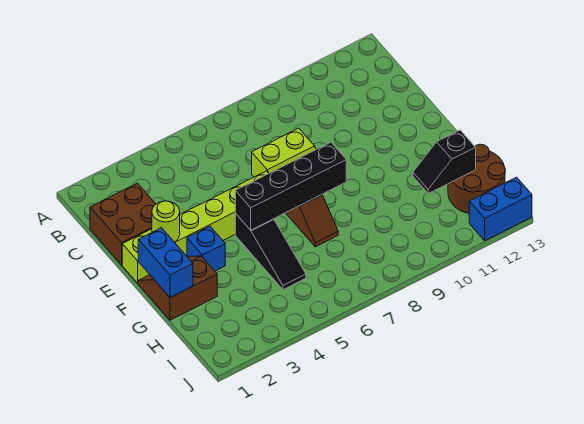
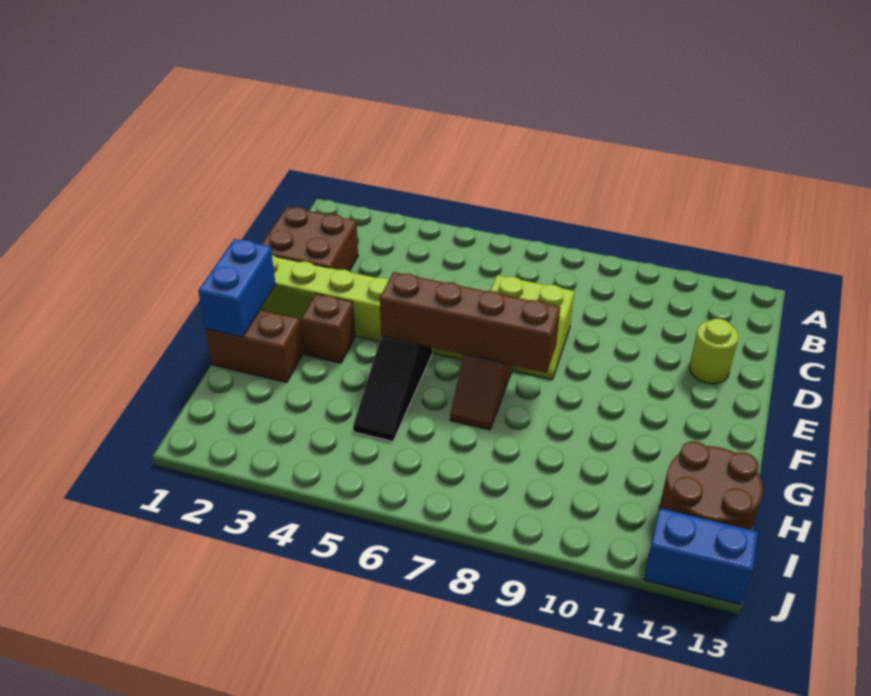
lime round brick E2 level 2 -> lime round brick D12 level 1
blue brick F3 level 1 -> brown brick F3 level 1
black brick F5:F8 level 2 -> brown brick F5:F8 level 2
black slope H11:H12 level 2 top 12 -> none

